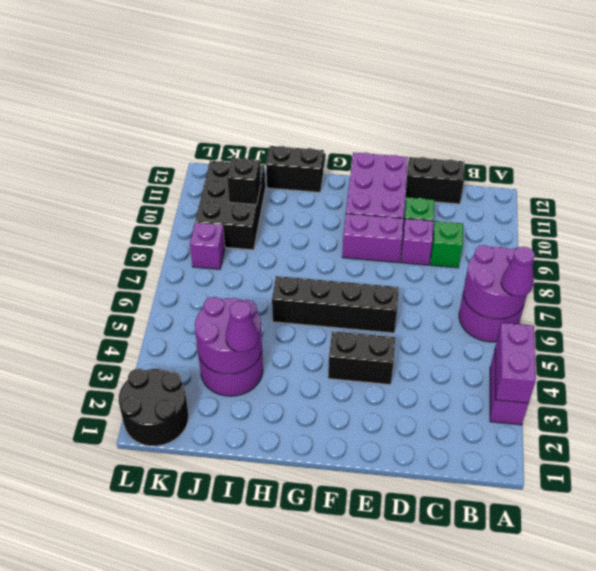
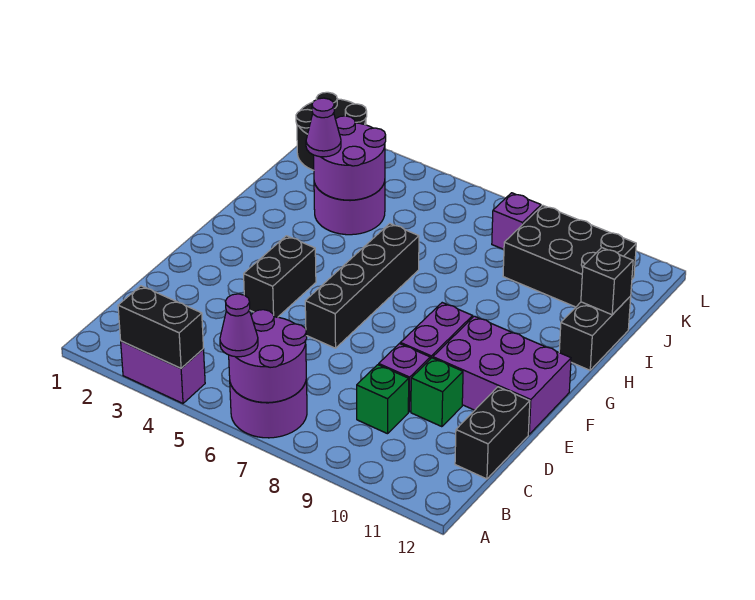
purple brick A3:A4 level 2 -> black brick A3:A4 level 2
black brick J10 level 2 -> black brick I12 level 2

